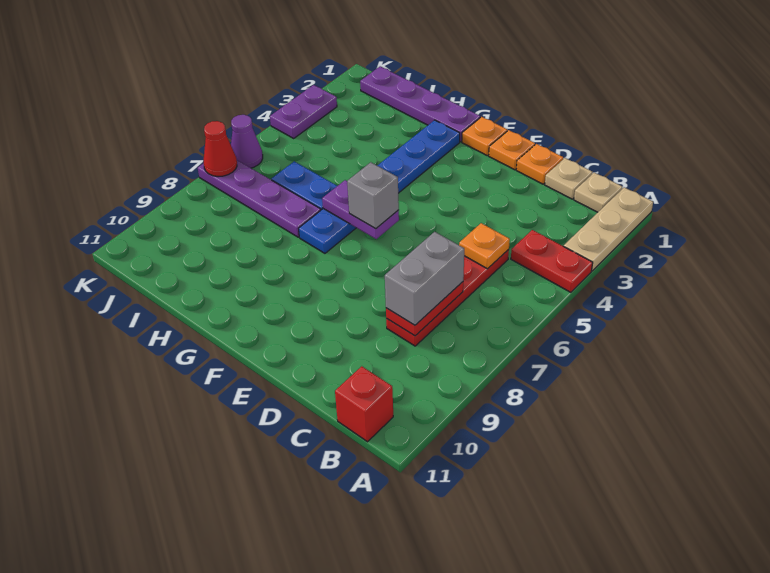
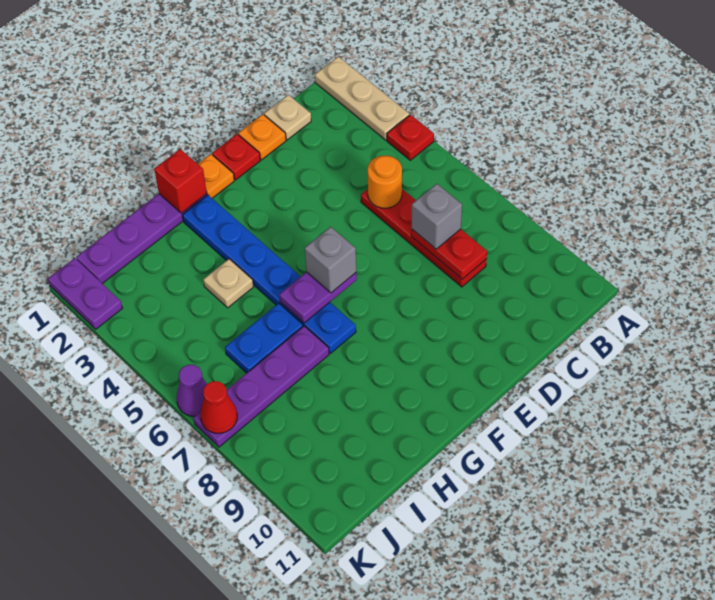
red plate A4:B4 level 1 -> red plate A4 level 1
tan plate B1 level 1 -> tan plate H4 level 1
red brick B11 level 1 -> red brick G1 level 2
orange plate C5 level 2 -> orange round brick C5 level 2
grey brick C7:C8 level 3 -> grey brick C7 level 3
orange plate E1 level 1 -> red plate E1 level 1
purple plate K3:K4 level 1 -> purple plate K1:K2 level 1

